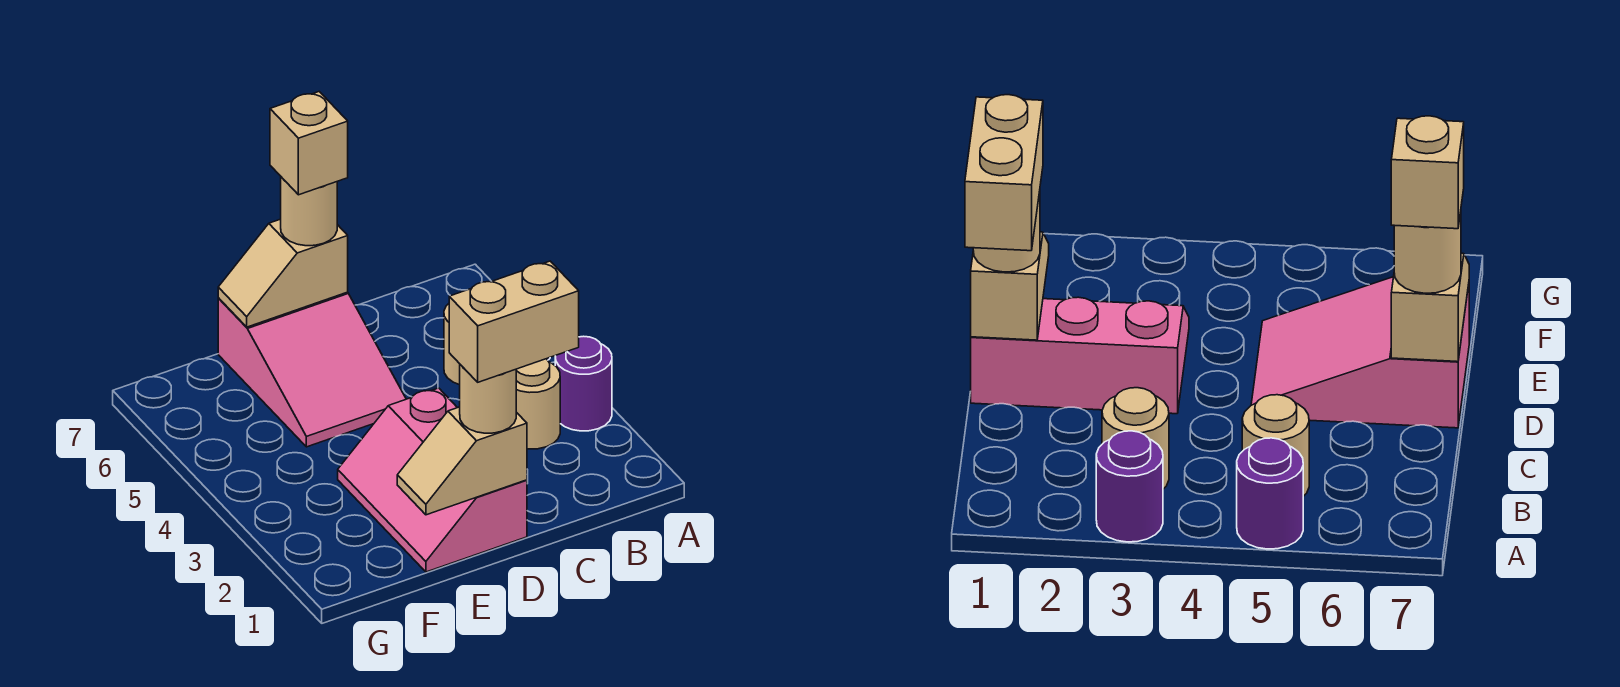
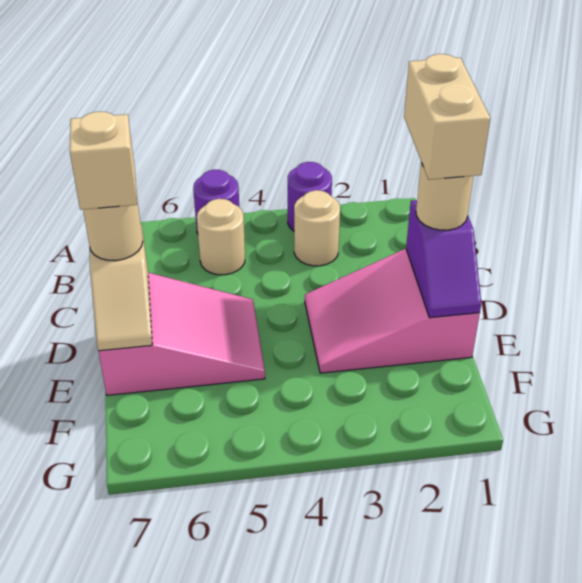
pink slope D1:E3 level 1 top D -> pink slope D1:E3 level 1 top 1
tan slope D1:E1 level 2 top D -> purple slope D1:E1 level 2 top D

